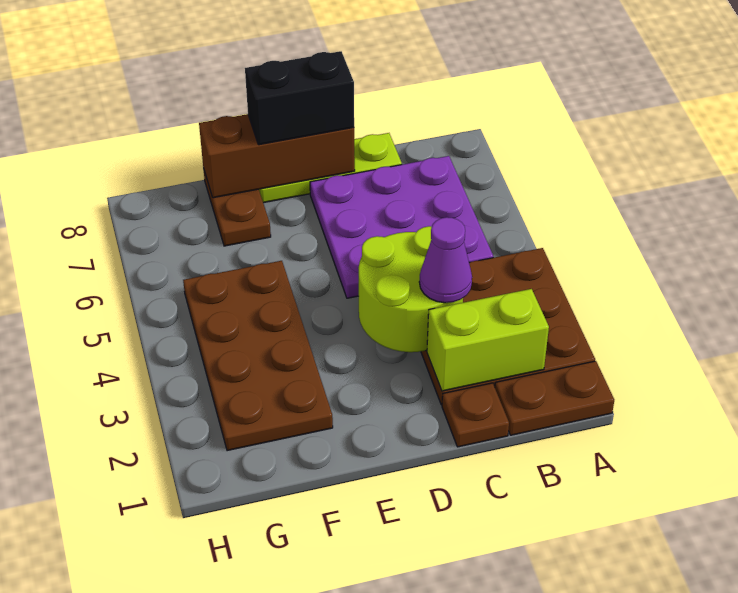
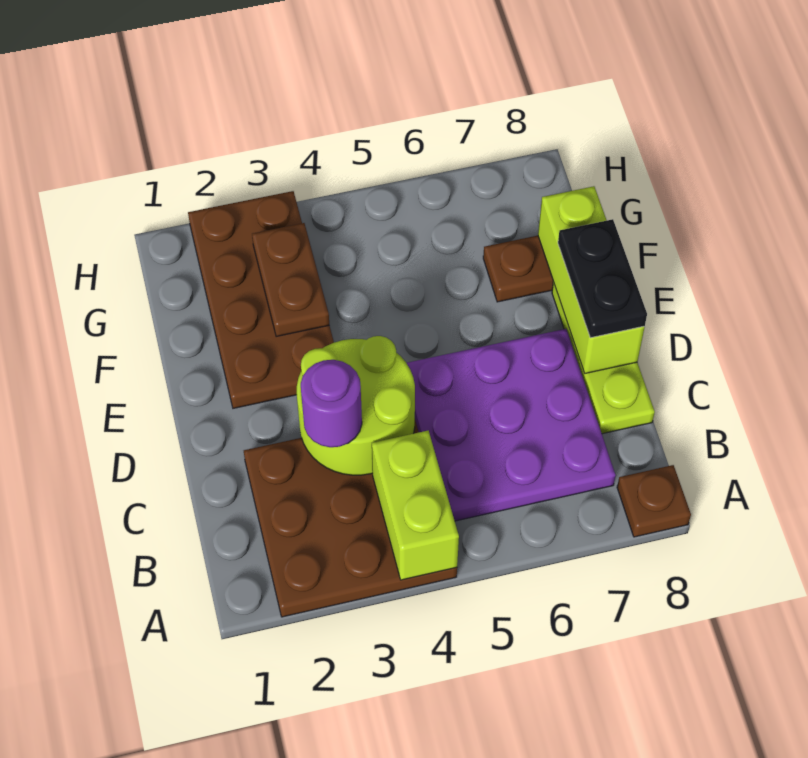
brown plate A1:B1 level 1 -> brown plate F3:G3 level 2
lime brick B2:C2 level 2 -> lime brick A4:B4 level 2
brown plate C1 level 1 -> brown plate A8 level 1
purple cone C3 level 3 -> purple round brick C3 level 3
brown brick D8:F8 level 2 -> lime brick D8:F8 level 2
black brick D8:E8 level 3 -> black plate D8:E8 level 3
brown plate F2:G5 level 1 -> brown plate E2:H3 level 1

